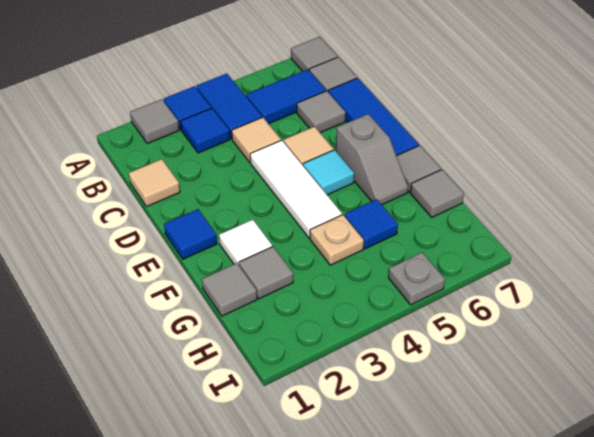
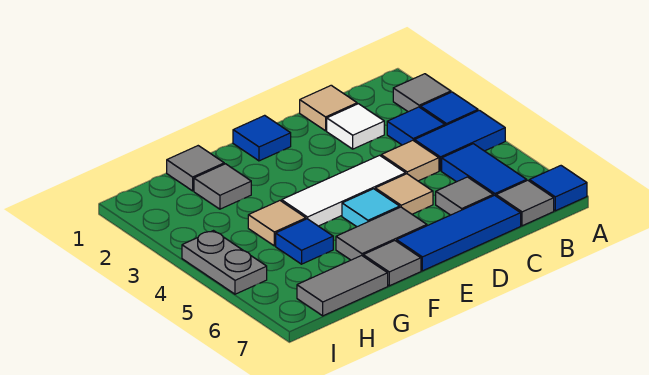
grey tile A7 level 1 -> blue tile A7 level 1
grey slope E6:F6 level 1 top E -> grey tile E6:F6 level 1
white tile F2 level 1 -> white tile C2 level 1
tan plate G4 level 1 -> tan tile G4 level 1
grey tile G7 level 1 -> grey tile G7:H7 level 1
grey plate I5 level 1 -> grey plate I4:I5 level 1

